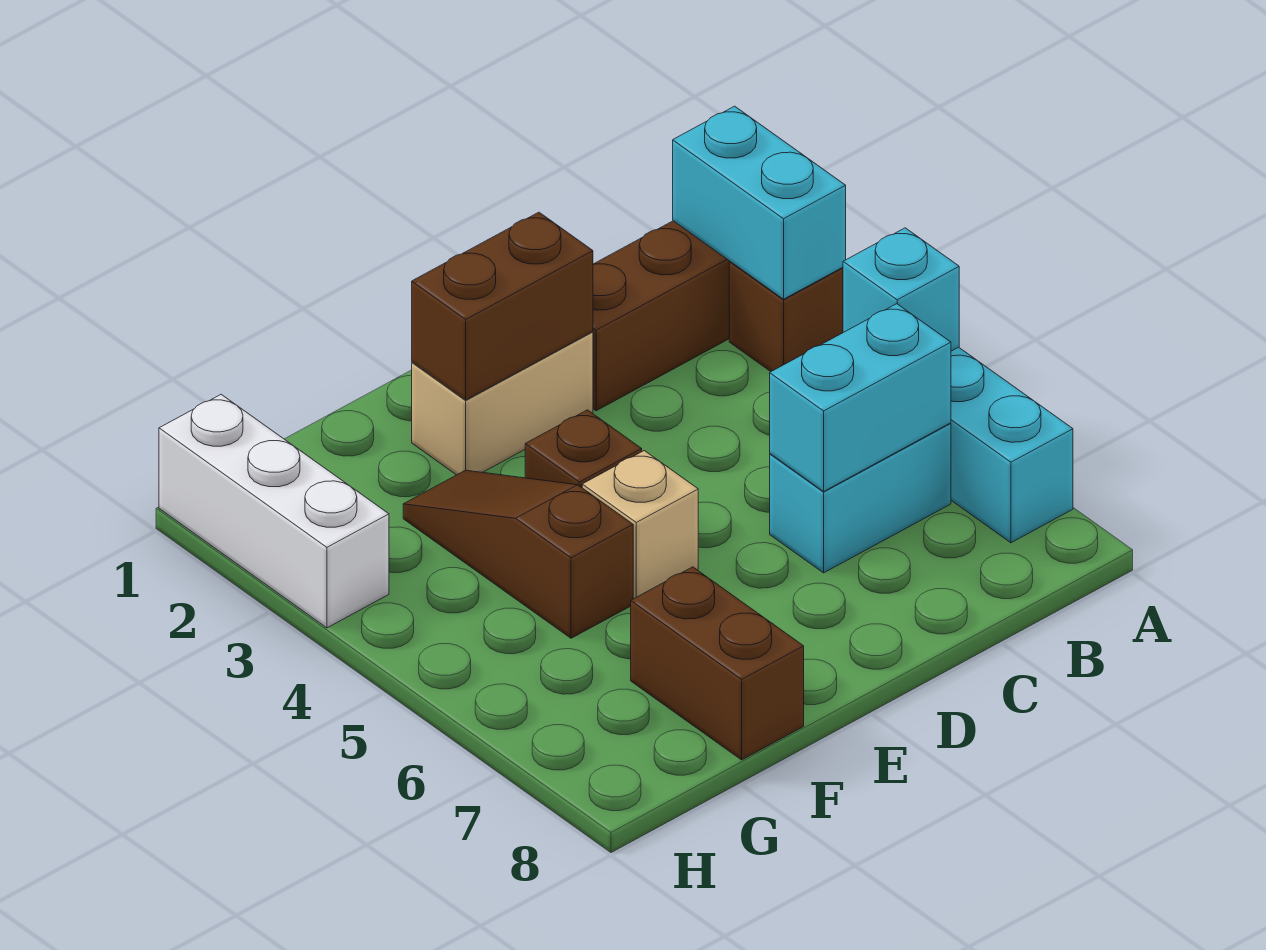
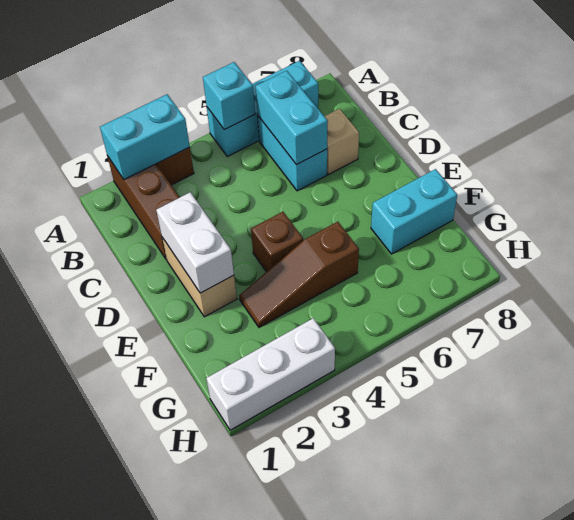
brown brick D2:E2 level 2 -> white brick D2:E2 level 2
tan brick E5 level 1 -> tan brick C7 level 1
brown brick F7:F8 level 1 -> cyan brick F7:F8 level 1

